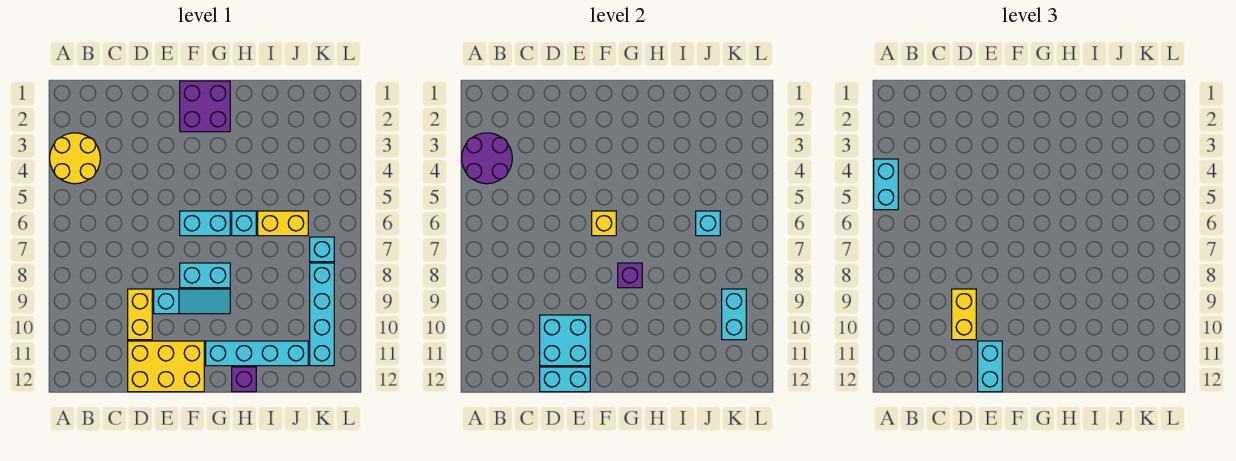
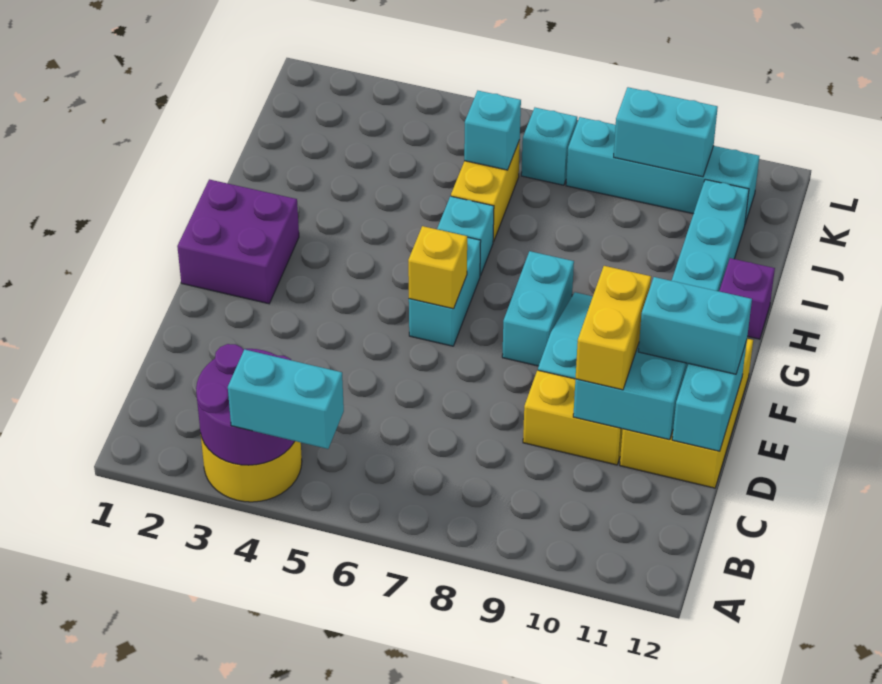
yellow brick D9:D10 level 3 -> yellow brick D10:E10 level 3
purple brick G8 level 2 -> none

